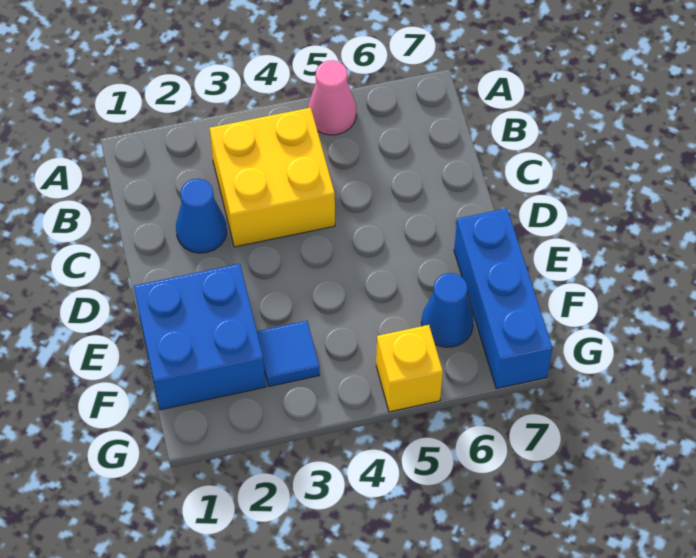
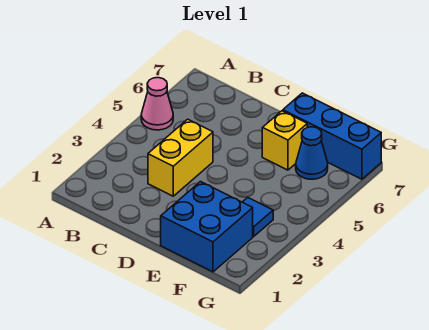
yellow brick B3:C4 level 1 -> yellow brick C3:C4 level 1
blue cone C2 level 1 -> none
yellow brick G5 level 1 -> yellow brick E6 level 1

